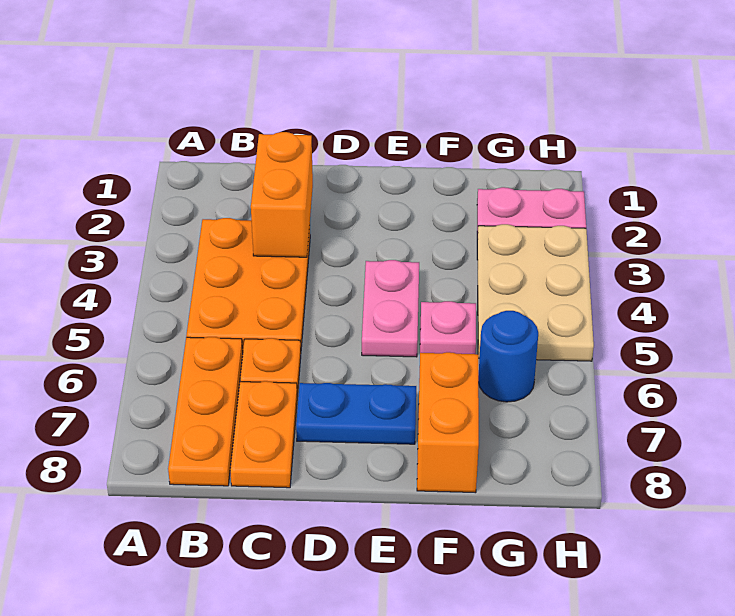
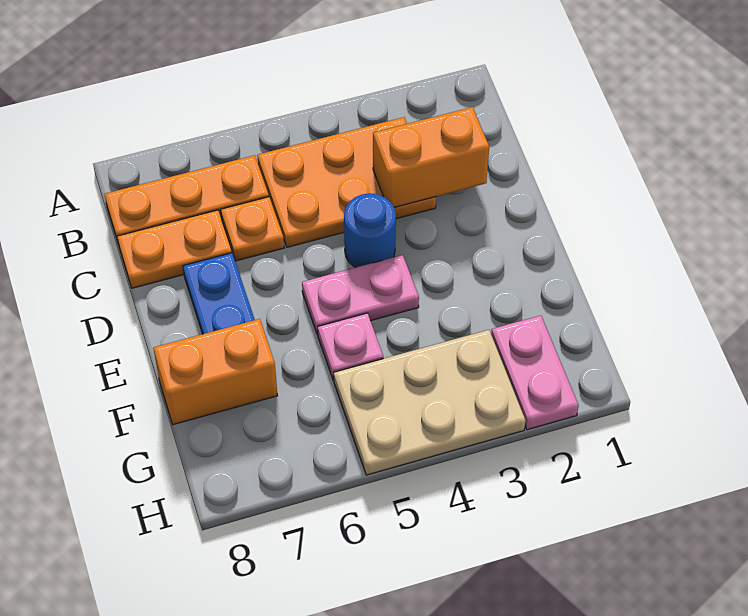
blue round brick G6 level 1 -> blue round brick D4 level 1

